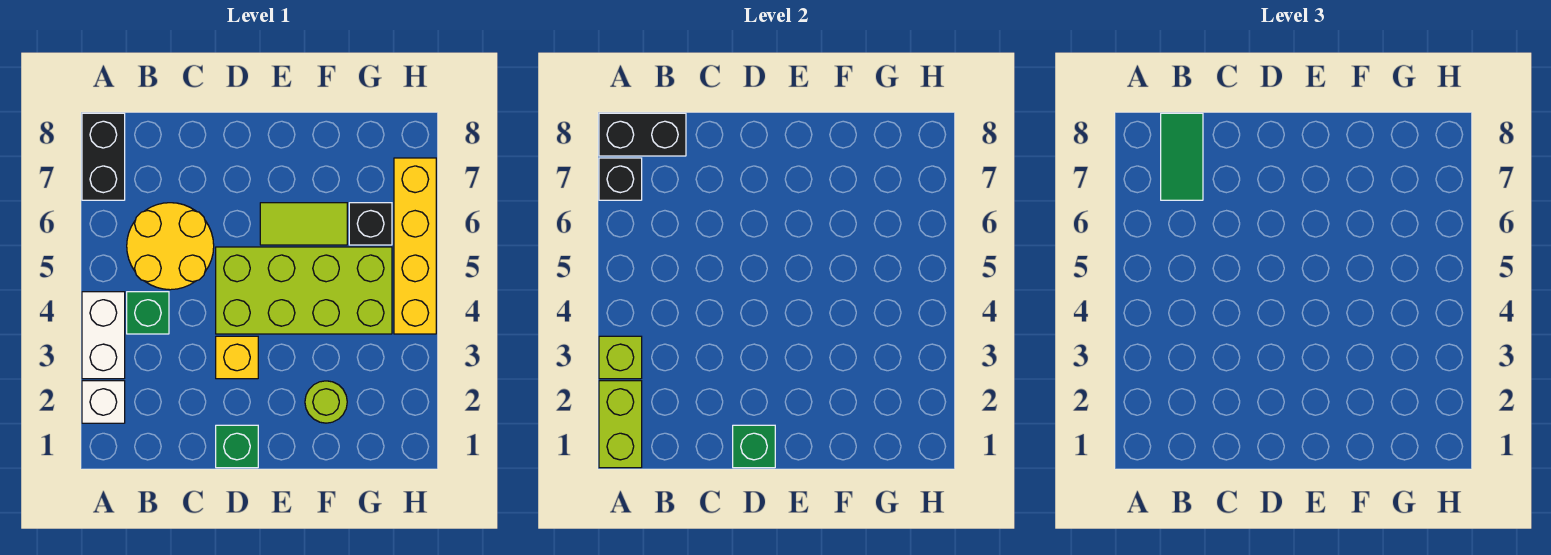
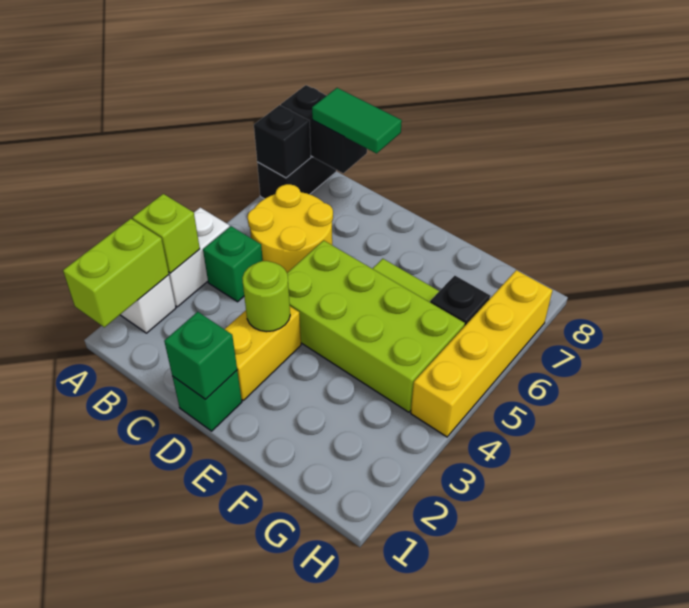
green tile B7:B8 level 3 -> green tile B8:C8 level 3
yellow brick D3 level 1 -> yellow brick D2:D3 level 1
lime round brick F2 level 1 -> lime round brick D3 level 2

